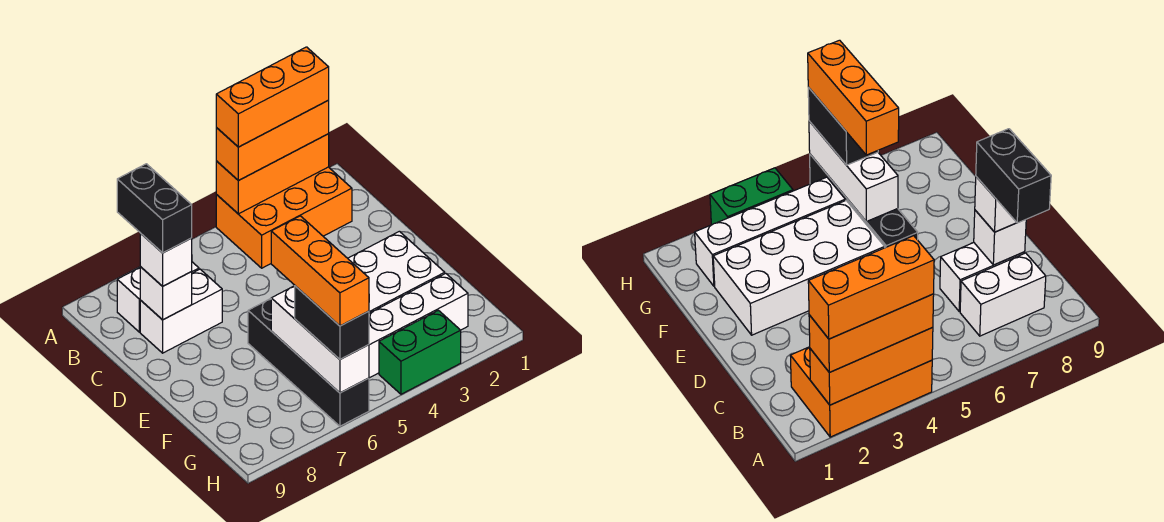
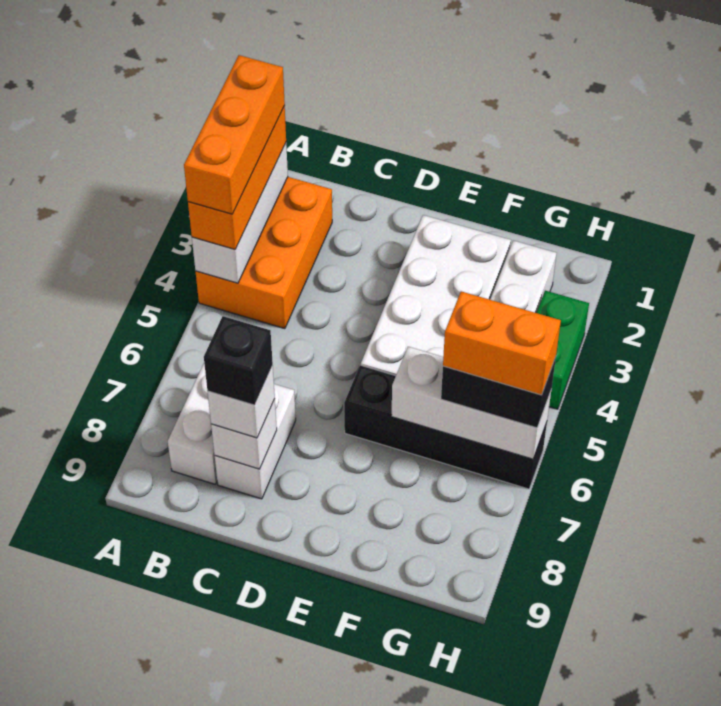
orange brick A2:A4 level 2 -> white brick A2:A4 level 2
black brick B8:C8 level 4 -> black brick C8 level 4
orange brick F6:H6 level 4 -> orange brick G6:H6 level 4

